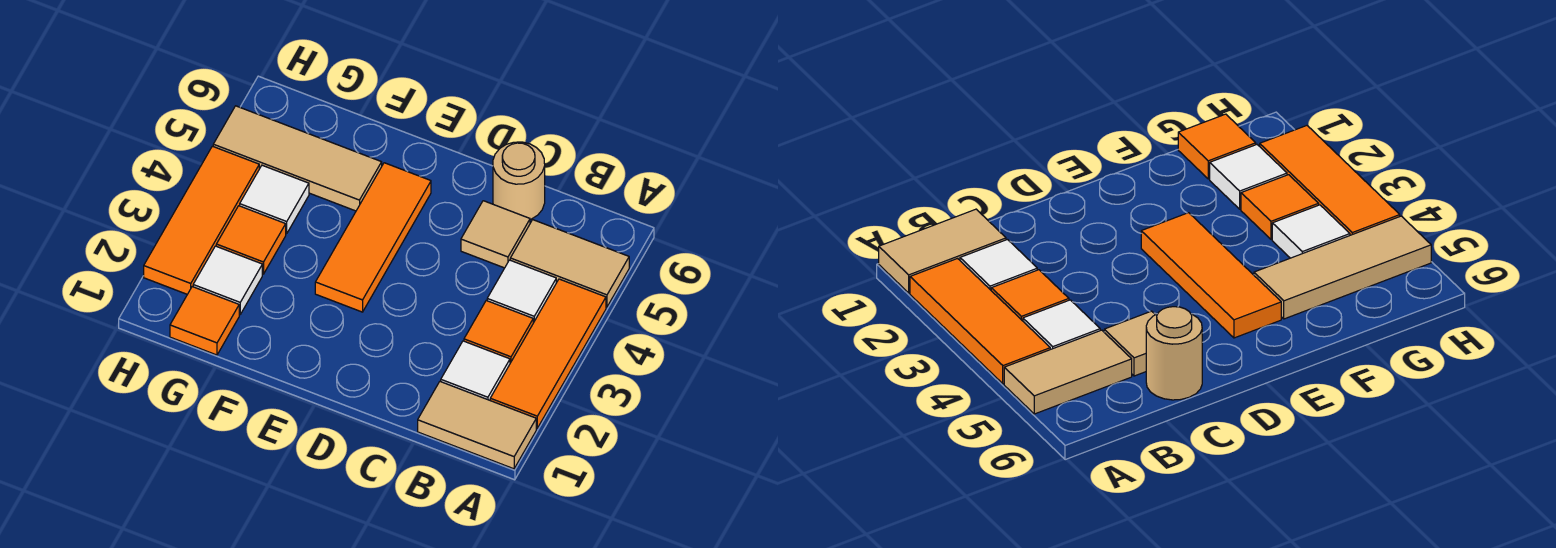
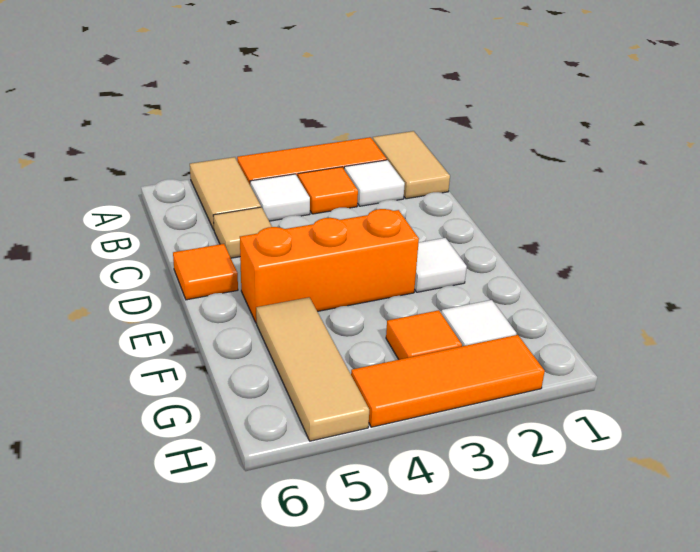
tan round brick C6 level 1 -> none
orange tile E3:E5 level 1 -> orange brick E3:E5 level 1
orange tile G1 level 1 -> orange tile D6 level 1
white tile G4 level 1 -> white tile E2 level 1

